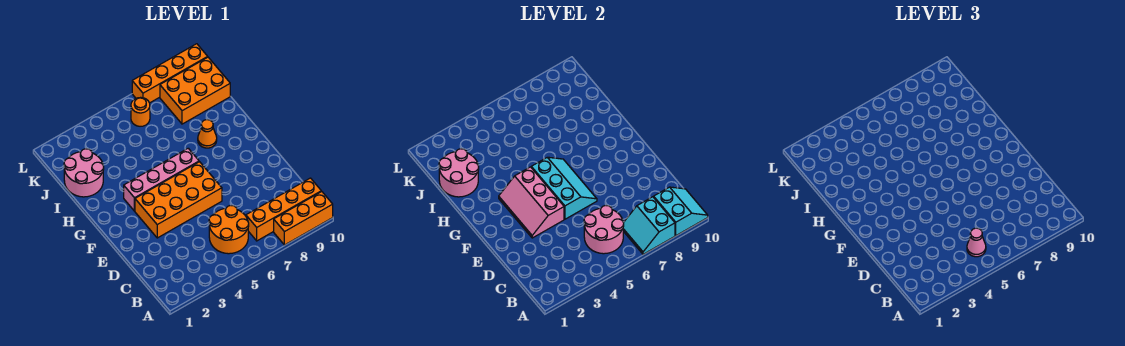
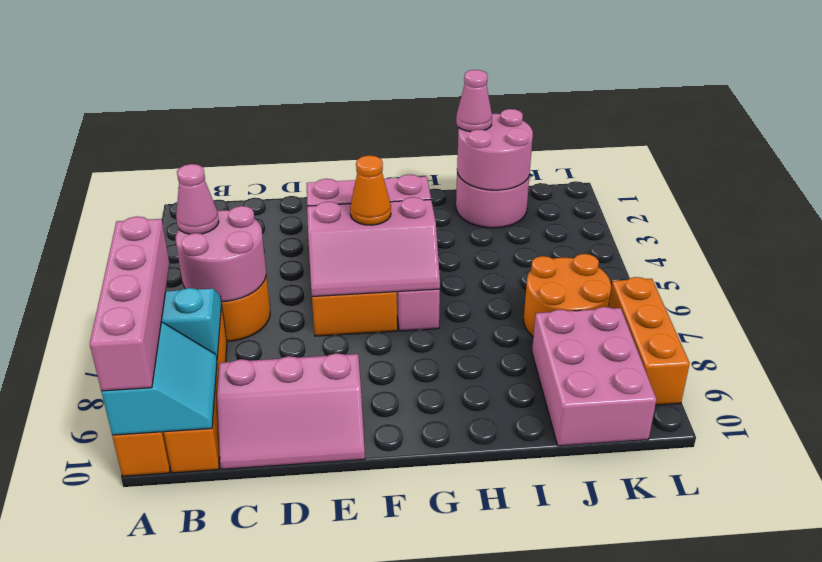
none -> pink brick A7:A10 level 3
cyan slope A9:B10 level 2 top 9 -> cyan slope A9:B10 level 2 top A
none -> pink slope C9:E10 level 1 top 9
cyan slope E5:G6 level 2 top 5 -> pink slope E5:G6 level 2 top 5
orange cone H8 level 1 -> orange cone F5 level 3
none -> pink cone I1 level 3
orange brick J8:K10 level 1 -> pink brick J8:K10 level 1
orange round brick K6 level 1 -> orange round brick J6:K7 level 1
orange brick L7:L10 level 1 -> orange brick L7:L9 level 1

